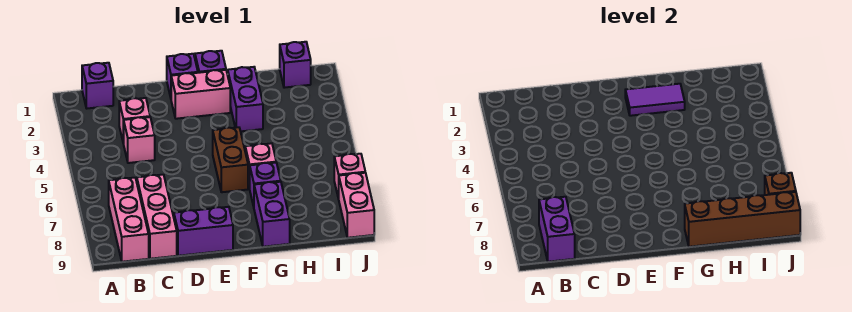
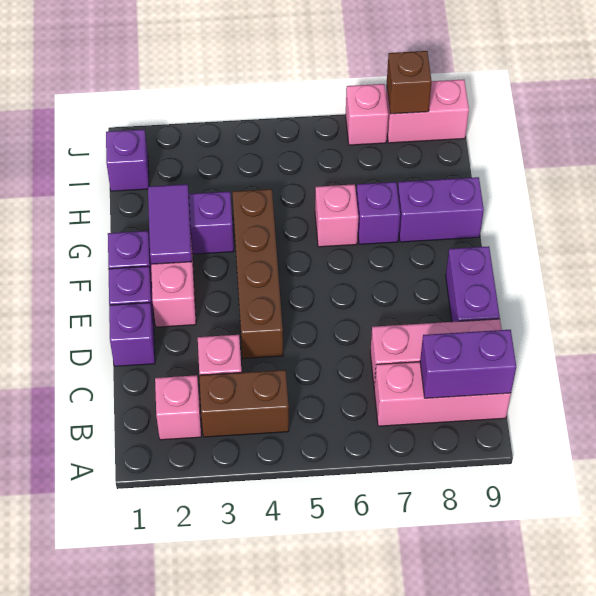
purple brick B1 level 1 -> purple brick D1 level 1
pink brick C4 level 1 -> pink brick B2 level 1
brown brick F5:F6 level 1 -> brown brick B3:B4 level 1
brown brick G9:J9 level 2 -> brown brick D4:G4 level 1

